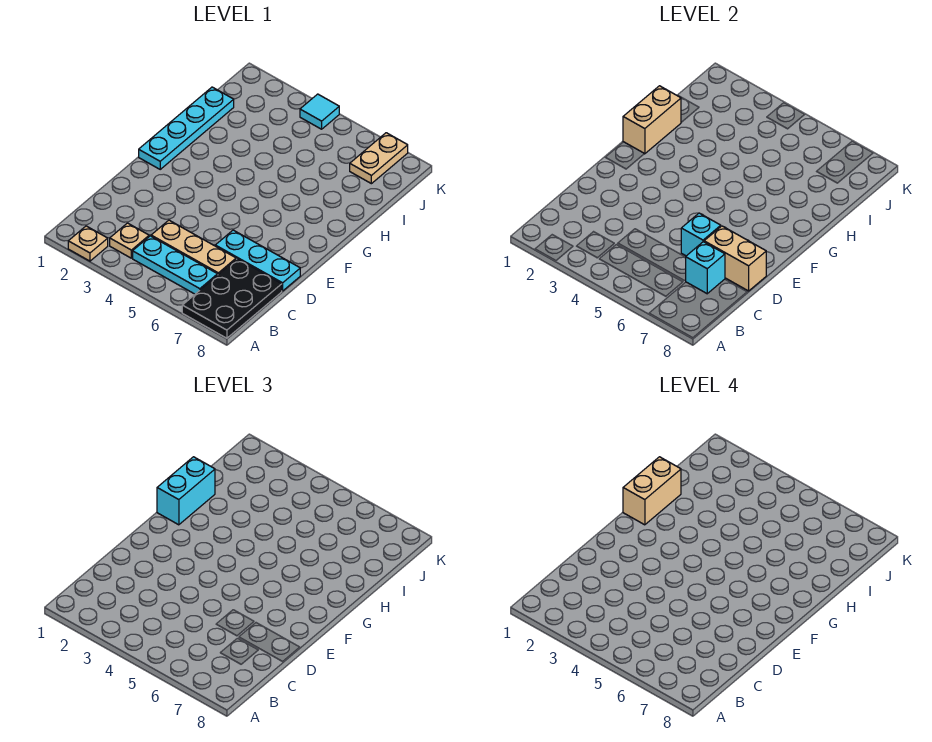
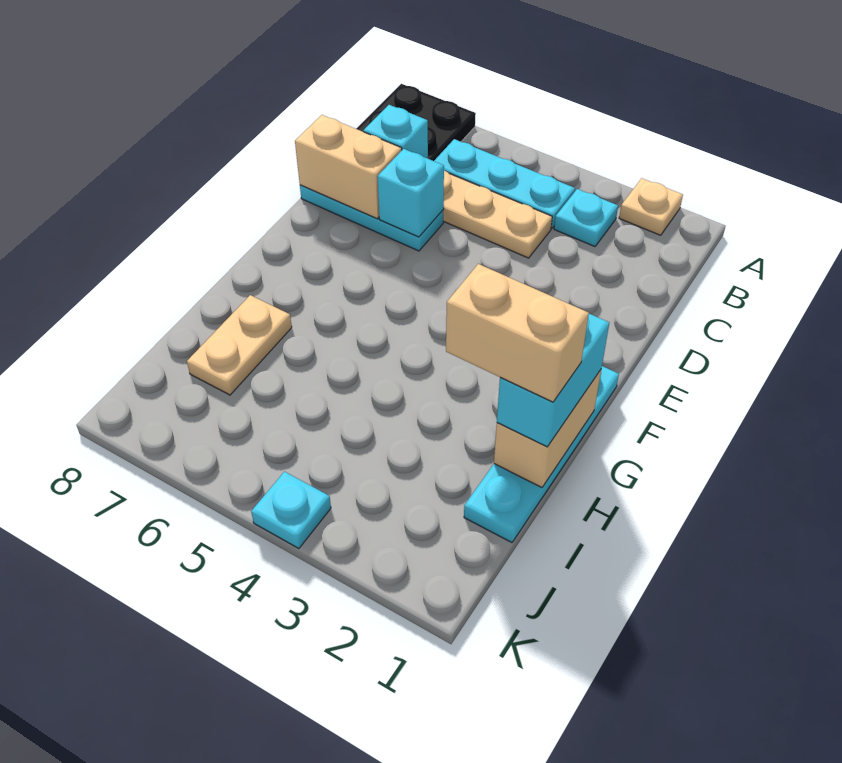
tan plate B3 level 1 -> cyan plate B3 level 1
tan brick G1:H1 level 4 -> tan brick H1:H2 level 4
tan plate J7:K7 level 1 -> tan plate H7:I7 level 1
cyan tile K4 level 1 -> cyan plate K4 level 1

